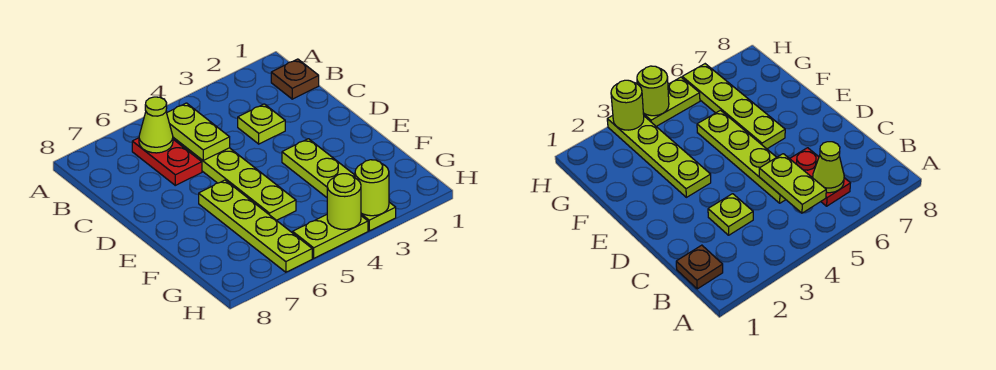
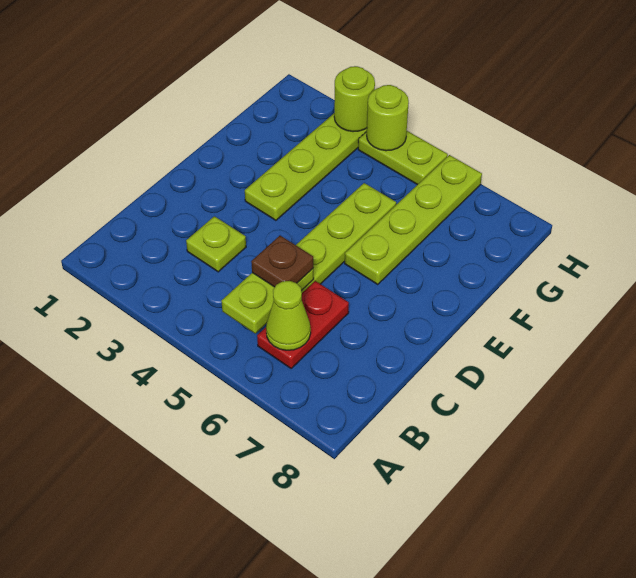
brown plate B1 level 1 -> brown plate C5 level 3

